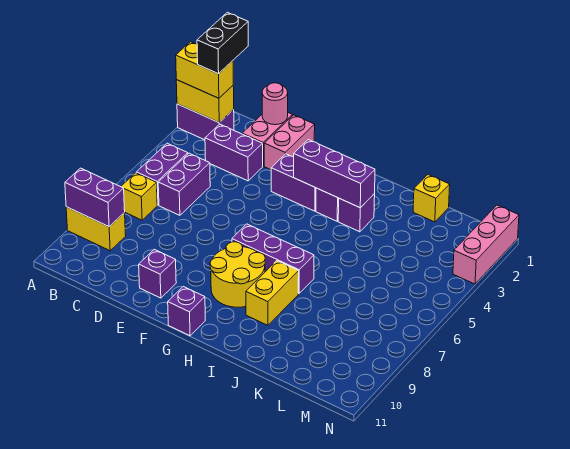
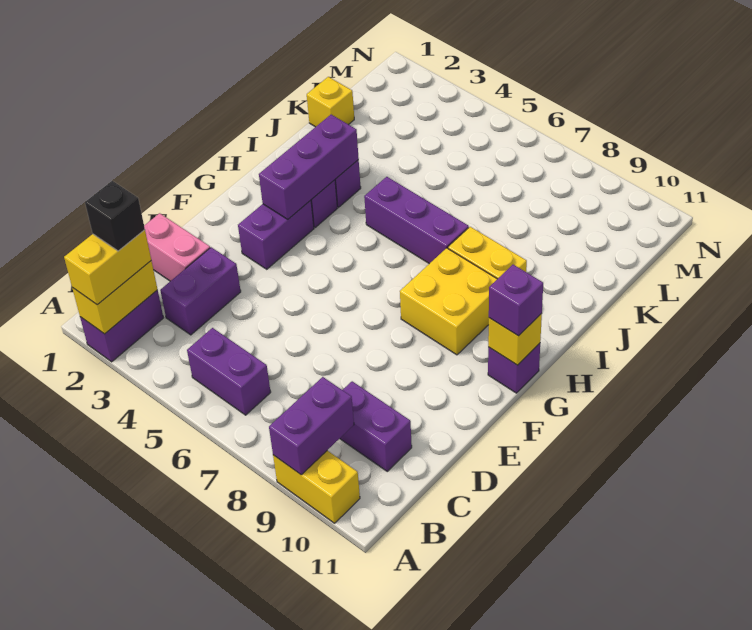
yellow brick A9:B9 level 1 -> yellow brick A9:A10 level 1
black brick B1:B2 level 4 -> black brick B2 level 4
yellow brick B7 level 1 -> yellow brick G11 level 2
purple brick C5:C6 level 1 -> purple brick C9:C10 level 1
pink round brick D1 level 2 -> none
pink brick E1:E2 level 1 -> none
purple brick E10 level 1 -> purple brick G11 level 3
purple brick G7:I7 level 1 -> purple brick I5:I7 level 1
yellow round brick G8:H9 level 1 -> yellow brick G8:H9 level 1
pink brick N1:N3 level 1 -> none

